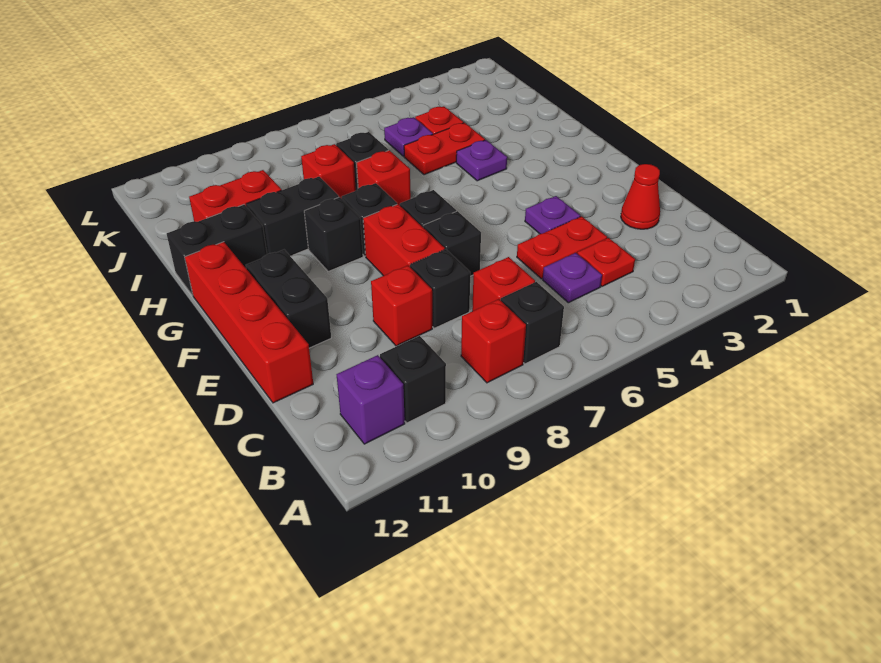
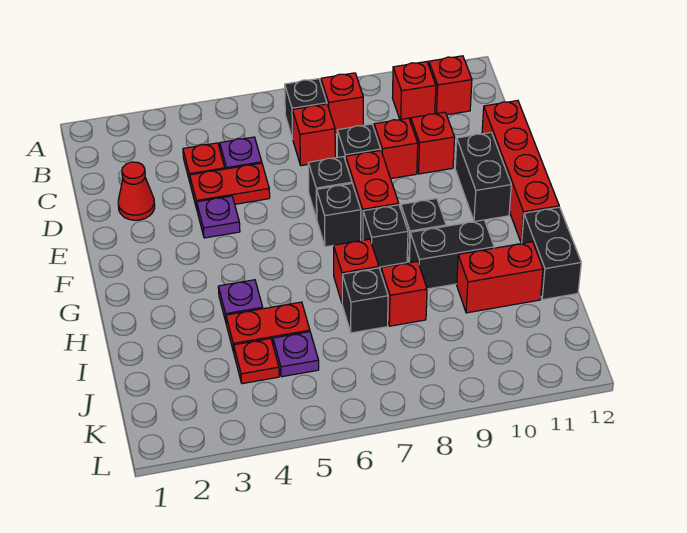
black brick B10 level 1 -> red brick B10 level 1
purple brick B11 level 1 -> red brick B11 level 1
none -> red brick D10 level 1
black brick H11:H12 level 1 -> black brick H12:I12 level 1

